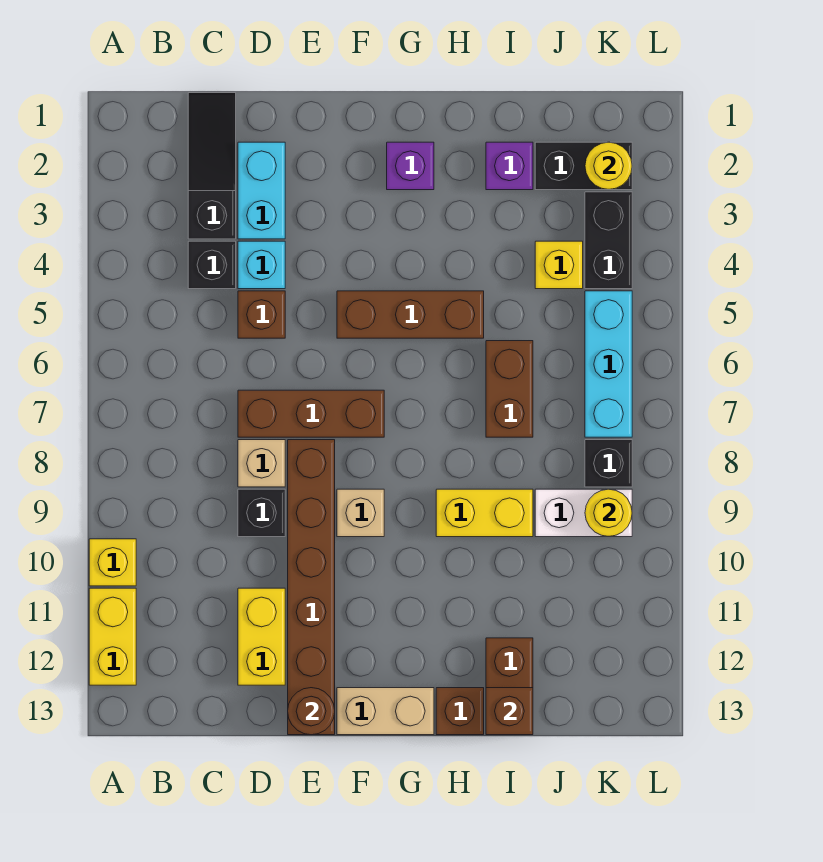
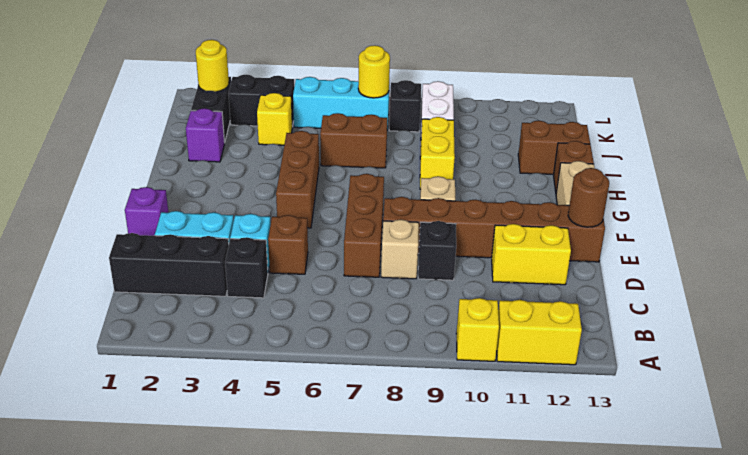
black slope C1:C3 level 1 top 3 -> black brick C1:C3 level 1
purple brick G2 level 1 -> purple brick E1 level 1
brown brick I13 level 2 -> none
yellow round brick K9 level 2 -> yellow round brick K7 level 2

